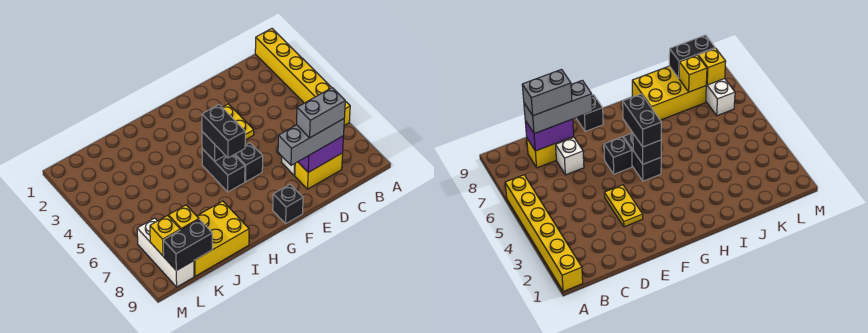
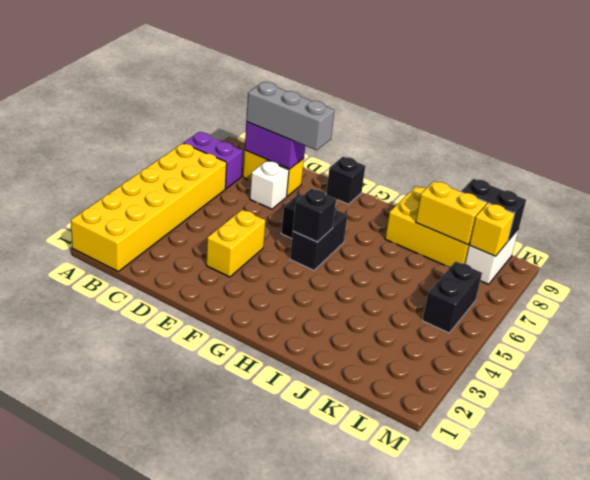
yellow brick A1:A6 level 1 -> yellow brick A1:B6 level 1
none -> purple brick A7:B7 level 1
grey brick C8:D8 level 4 -> none
yellow plate E3:E4 level 1 -> yellow brick E3:E4 level 1
black brick G5:G6 level 3 -> black brick L5:L6 level 1
yellow brick K8 level 2 -> yellow brick J8:K8 level 2
white brick L7:L9 level 1 -> white brick L8:L9 level 1

